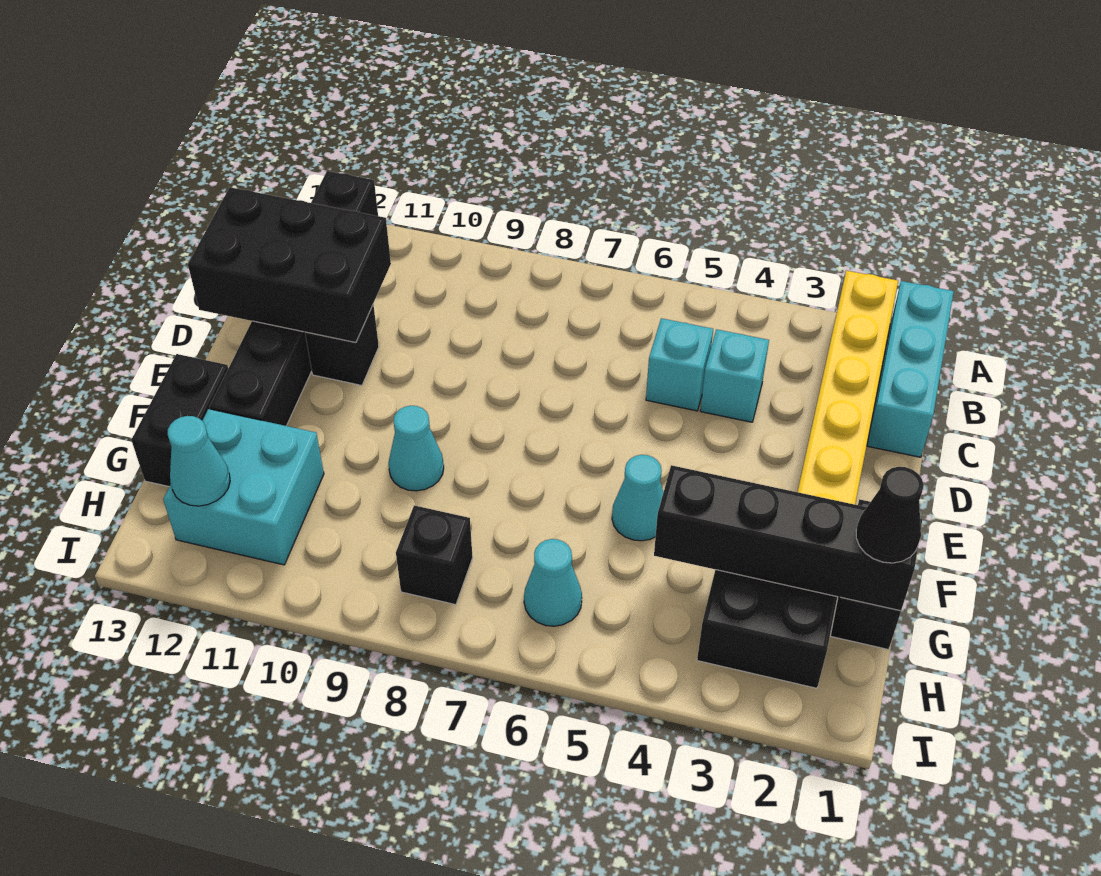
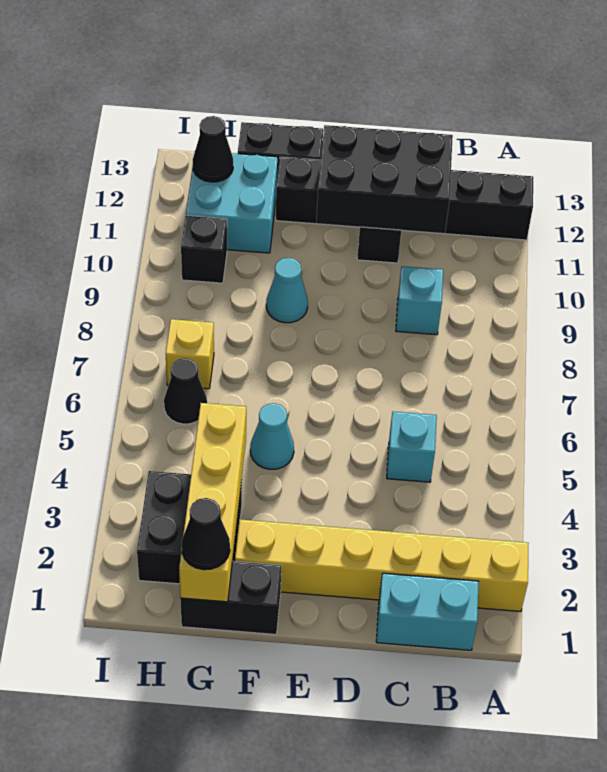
cyan brick A1:C1 level 1 -> cyan brick B1:C1 level 1
cyan brick C4 level 1 -> cyan brick C9 level 1
black brick C11:D13 level 2 -> black brick C11:E12 level 2
black brick G1:G4 level 2 -> yellow brick G1:G4 level 2
cyan cone H6 level 1 -> black cone H6 level 1
none -> yellow brick H7 level 1
black brick H8 level 1 -> black brick H10 level 1
cyan cone H12 level 2 -> black cone H12 level 2

